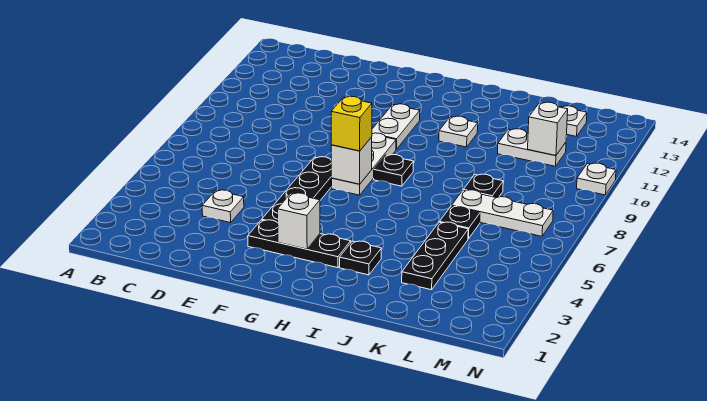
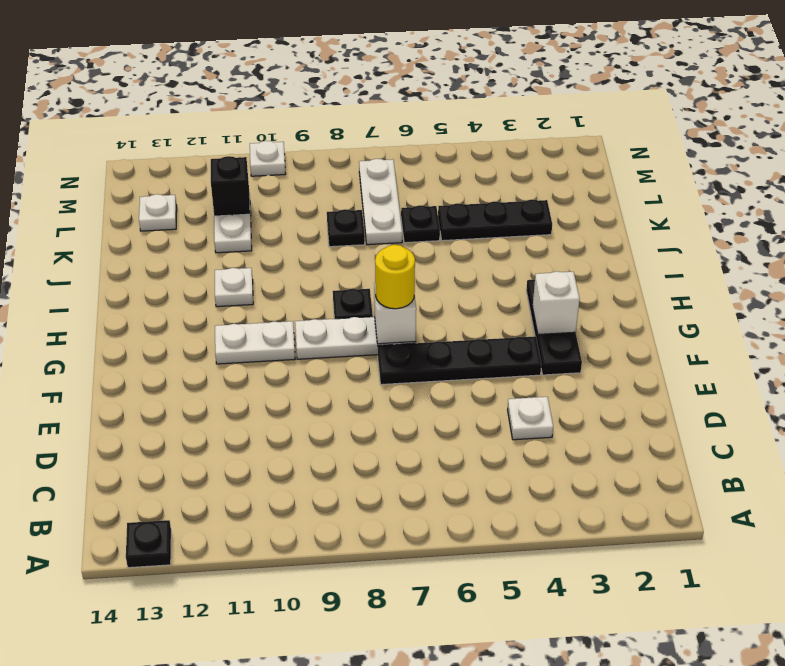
yellow brick G7 level 3 -> yellow round brick G7 level 3
black plate I3 level 1 -> black plate A13 level 1
white brick L11 level 2 -> black brick L11 level 2

